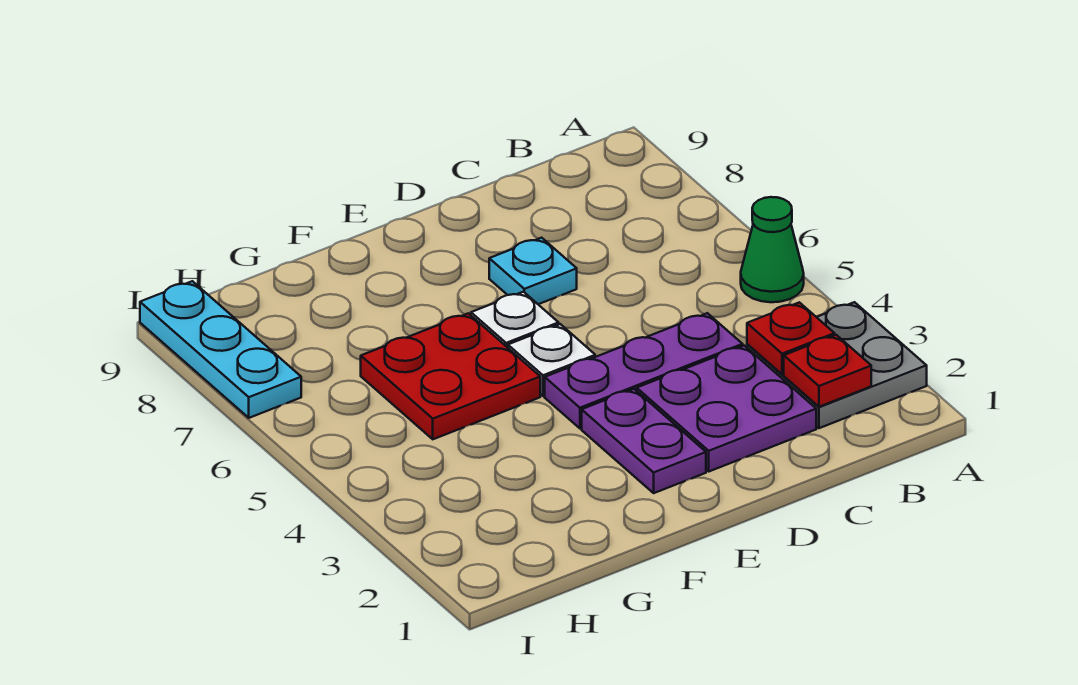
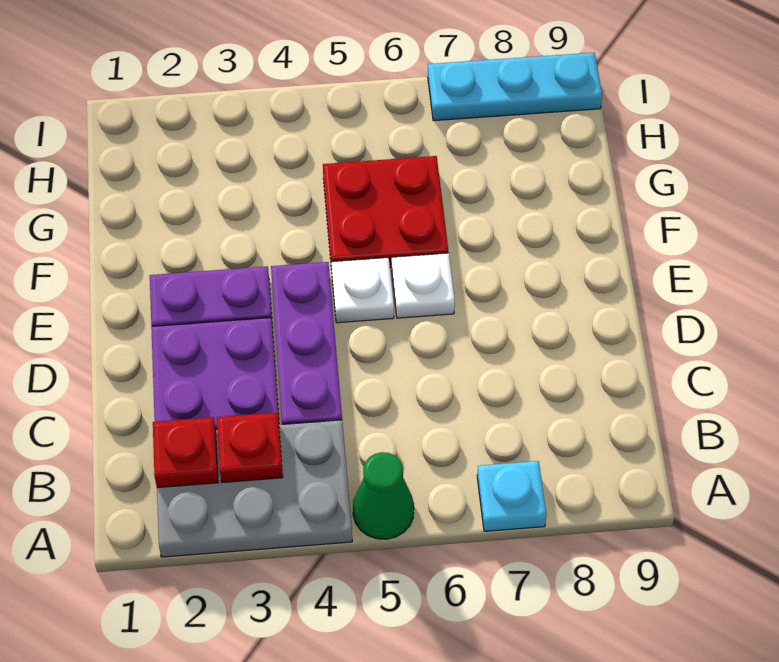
grey plate A2:B3 level 1 -> grey plate A2:B4 level 1
cyan plate D7 level 1 -> cyan plate A7 level 1

